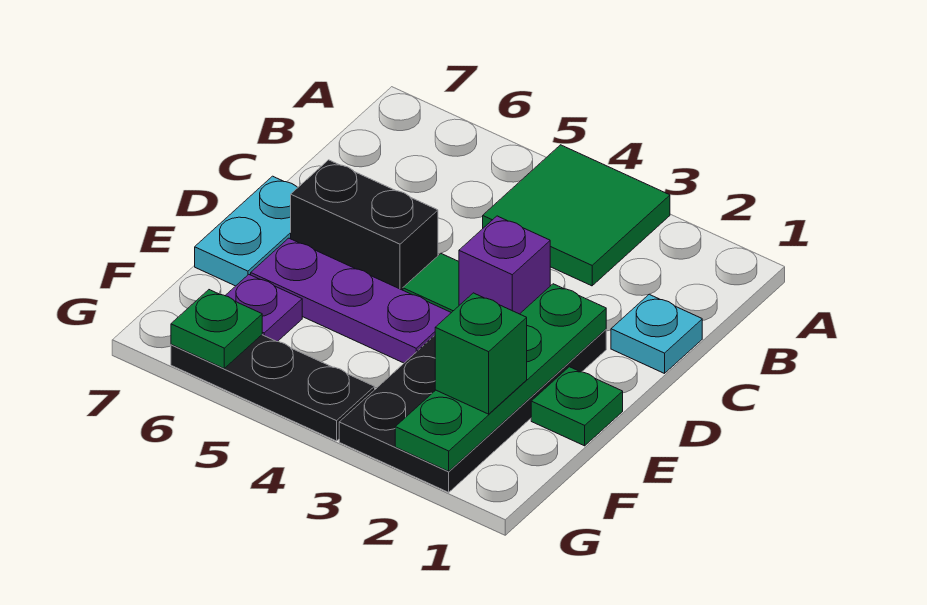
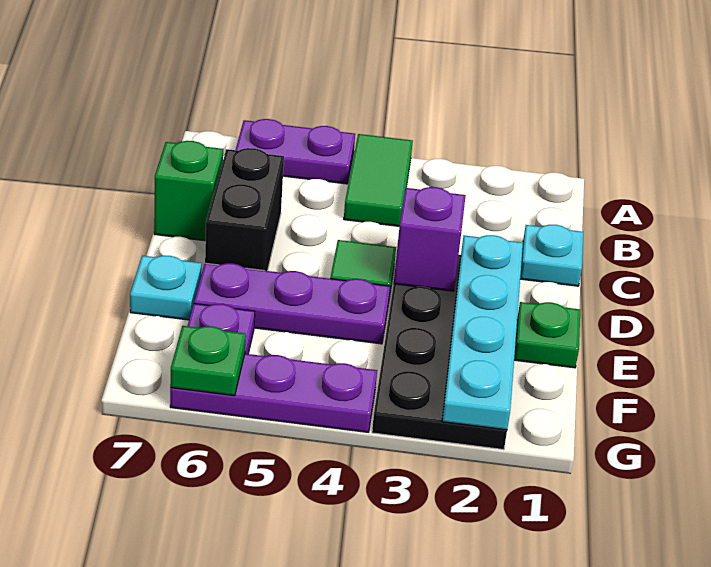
green tile A3:B4 level 1 -> green tile A4:B4 level 1
none -> purple plate A5:A6 level 1
green plate D2:G2 level 2 -> cyan plate D2:G2 level 2
black brick D5:D6 level 1 -> black brick C6:D6 level 1
cyan plate D7:E7 level 1 -> cyan plate E7 level 1
green brick F2 level 3 -> green brick C7 level 1
black plate G4:G6 level 1 -> purple plate G4:G6 level 1

